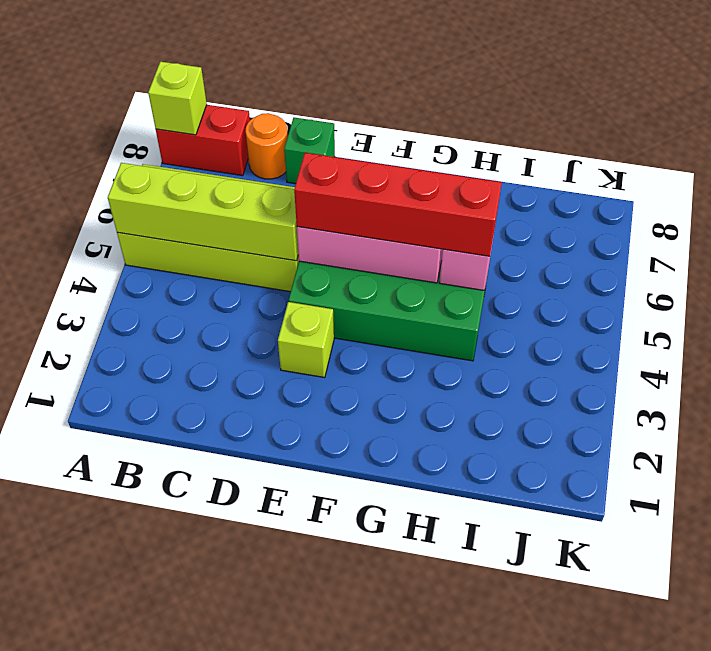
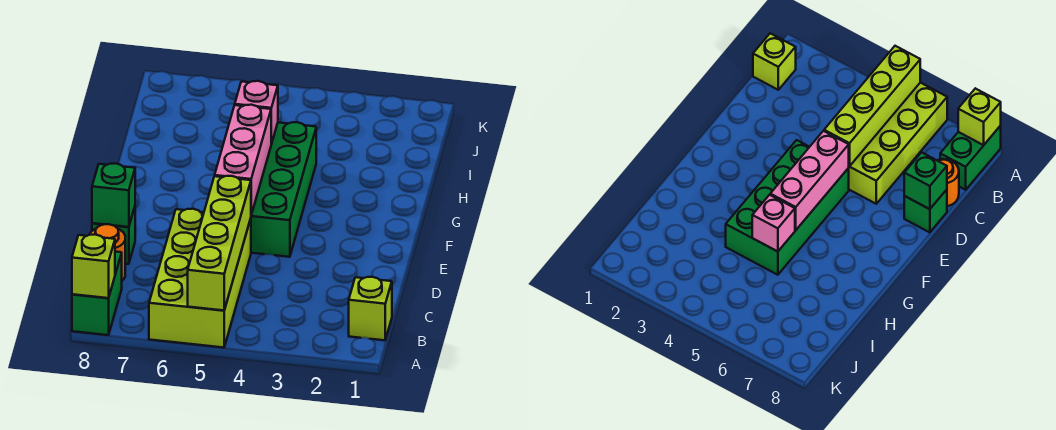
red brick A8:B8 level 1 -> green brick A8:B8 level 1
none -> green brick D8 level 2
lime brick E3 level 1 -> lime brick B1 level 1
red brick E5:H5 level 3 -> none

